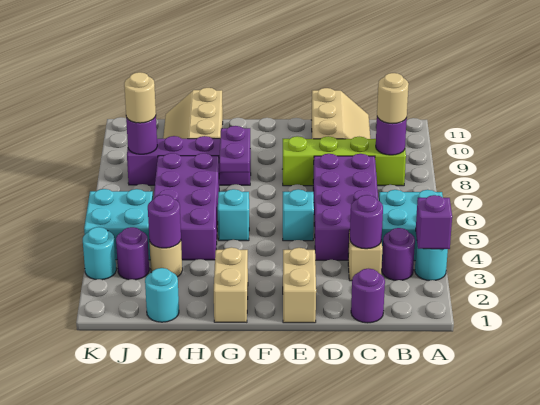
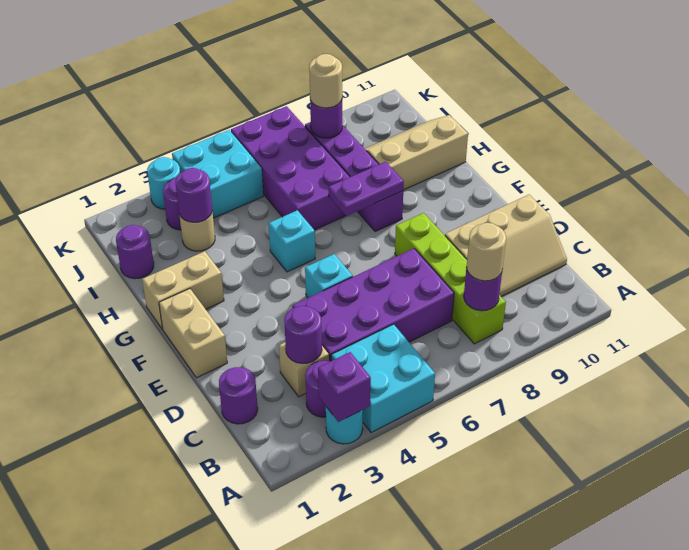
tan brick E1:E2 level 1 -> tan brick E1:F1 level 1
purple brick H4:I7 level 1 -> purple brick H6:K7 level 1
cyan round brick I1 level 1 -> purple round brick I1 level 1

